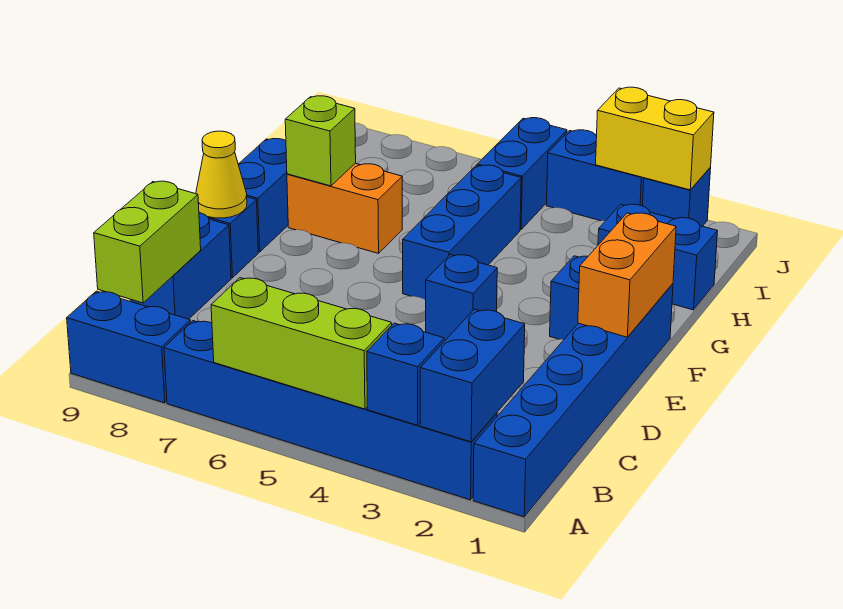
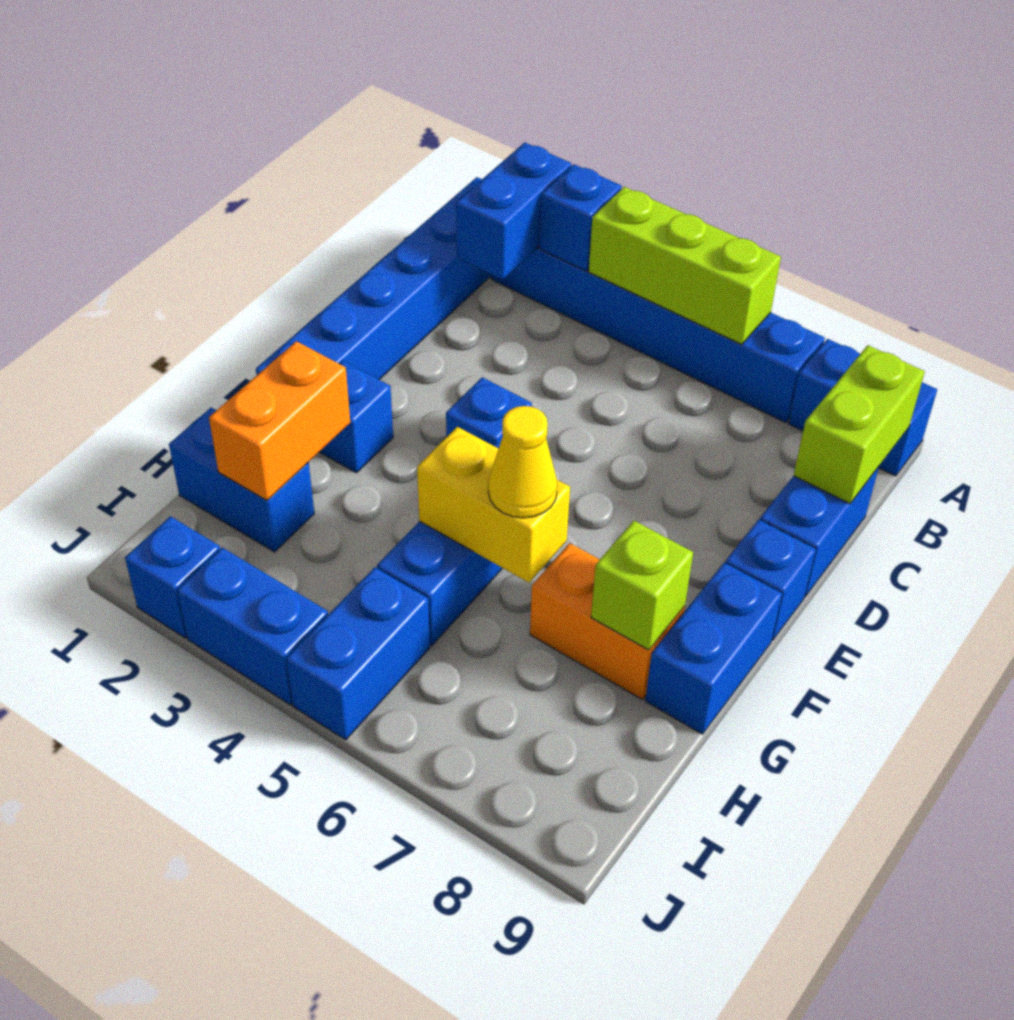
orange brick E1:F1 level 2 -> orange brick G2:H2 level 2
yellow cone E9 level 2 -> yellow cone G6 level 3
yellow brick J2:J3 level 2 -> yellow brick G5:G6 level 2

